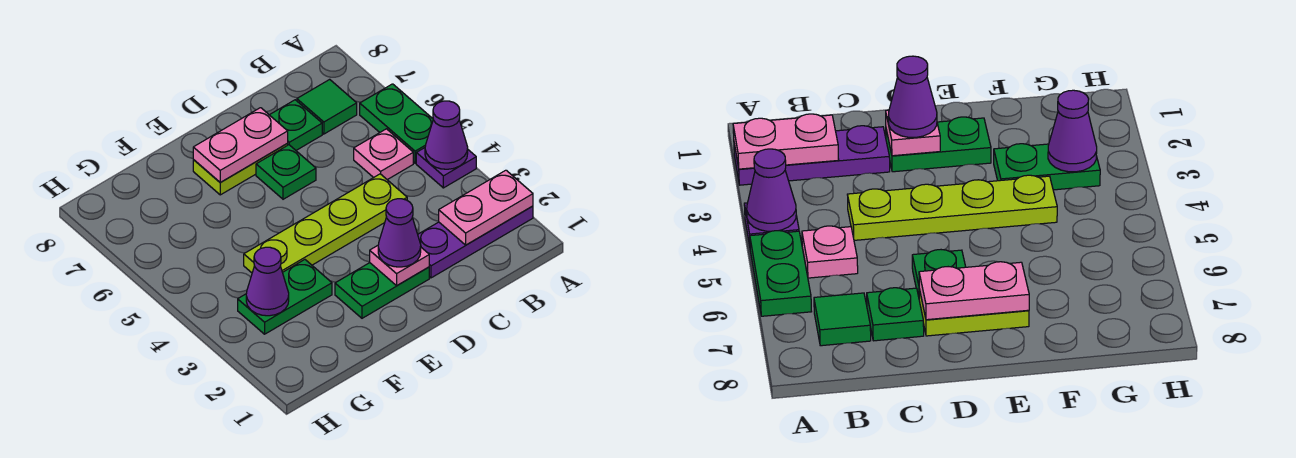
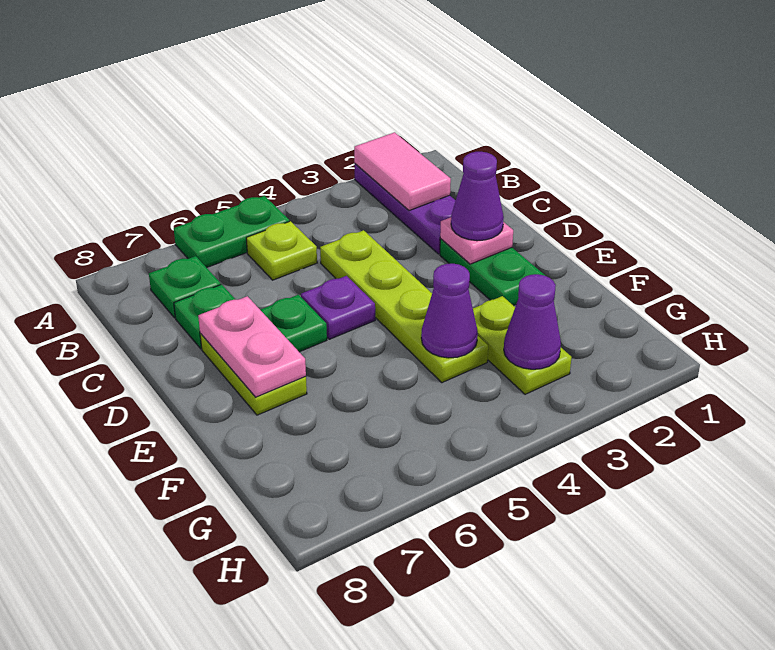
pink plate A2:B2 level 2 -> pink tile A2:B2 level 2
purple plate A4 level 1 -> purple plate D5 level 1
purple cone A4 level 2 -> purple cone F4 level 2
pink plate B5 level 1 -> lime plate B5 level 1
green tile B7 level 1 -> green plate B7 level 1
green plate F3:G3 level 1 -> lime plate F3:G3 level 1

